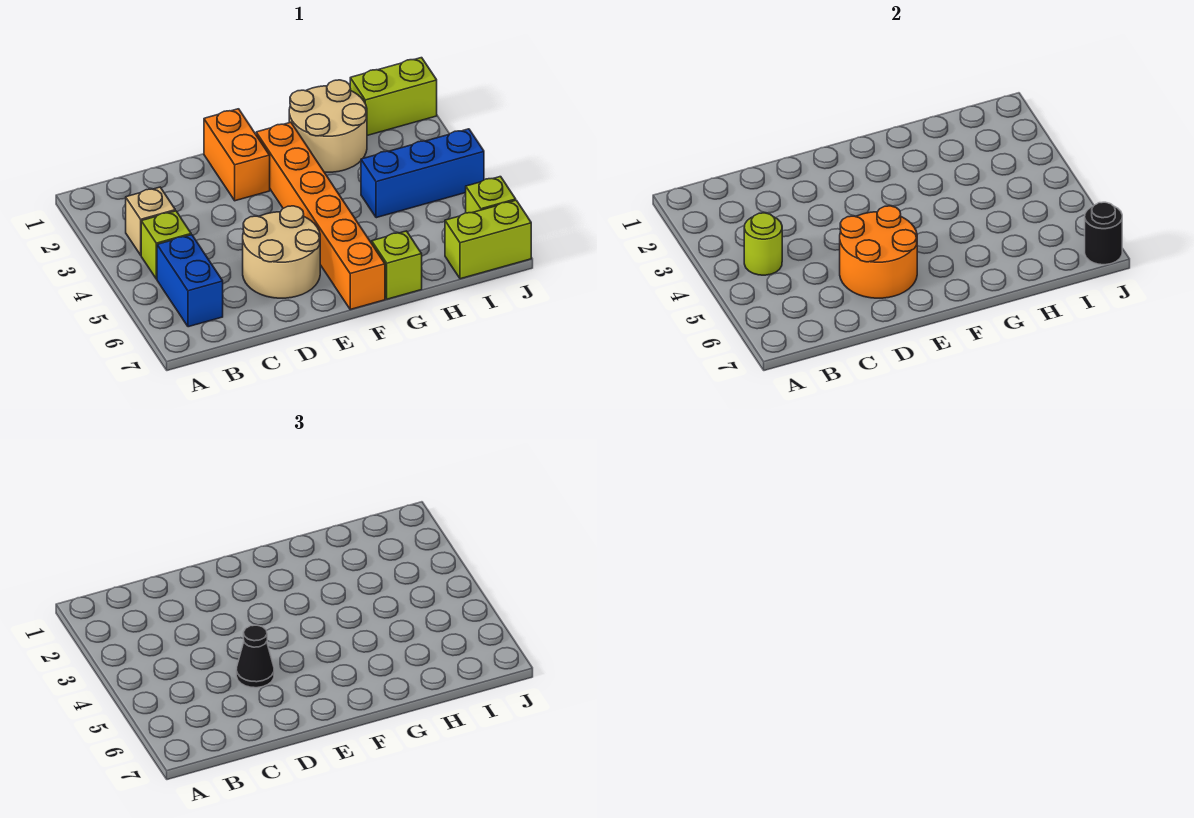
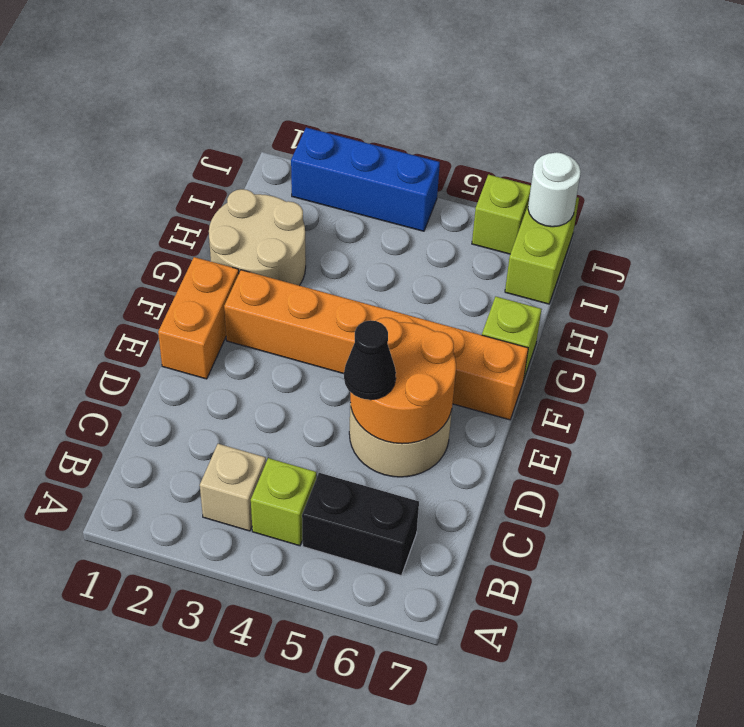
lime round brick B4 level 2 -> none
blue brick B5:B6 level 1 -> black brick B5:B6 level 1
orange brick E1:E2 level 1 -> orange brick E1:F1 level 1
blue brick H4:J4 level 1 -> blue brick J2:J4 level 1
lime brick I1:J1 level 1 -> none
black round brick J7 level 2 -> white round brick J7 level 2

